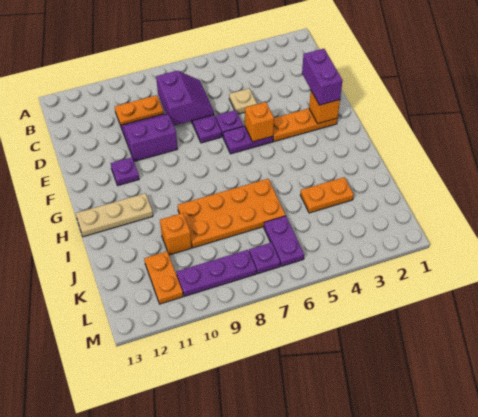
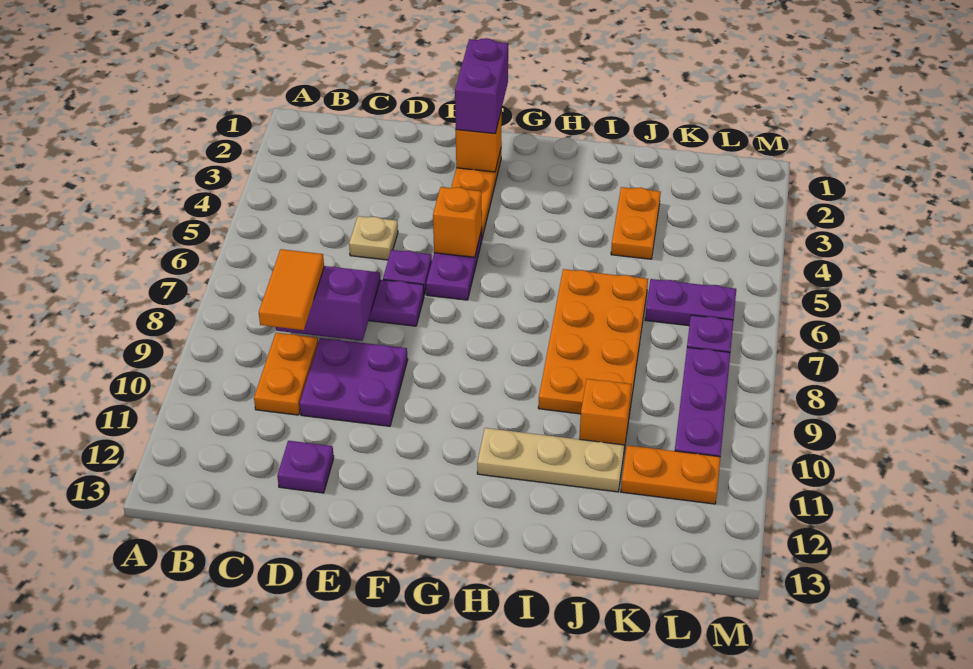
none -> orange tile C8:C9 level 3
purple slope D9:E10 level 1 top E -> purple plate D9:E10 level 1
purple brick E2:F2 level 3 -> purple brick F1:F2 level 3
purple plate F11 level 1 -> purple plate D12 level 1
tan plate H11:H13 level 1 -> tan plate H11:J11 level 1

